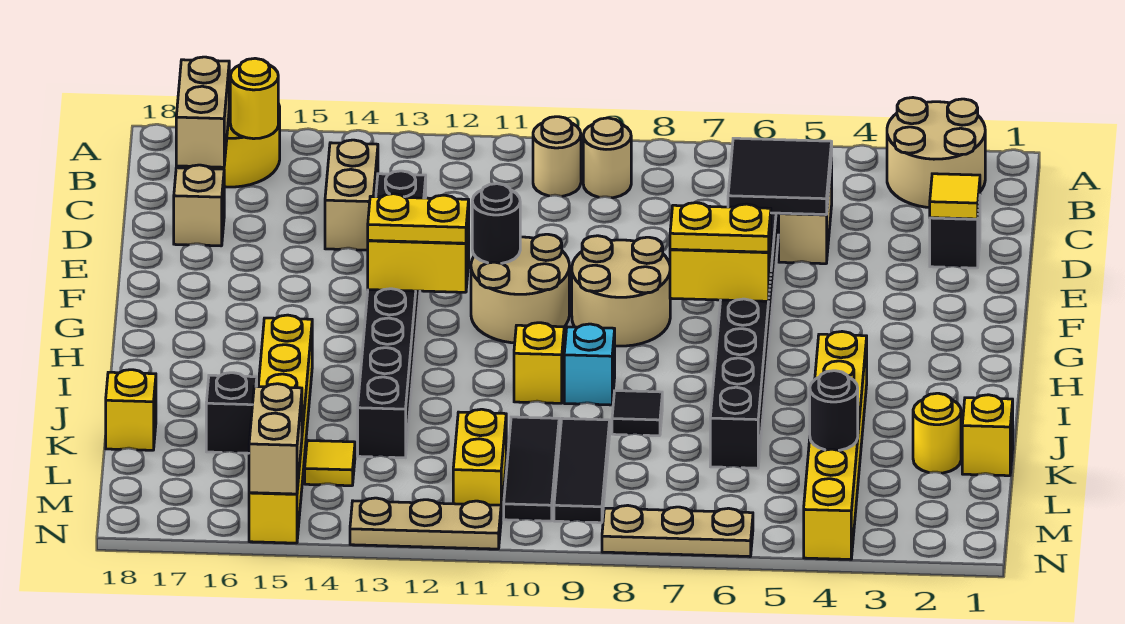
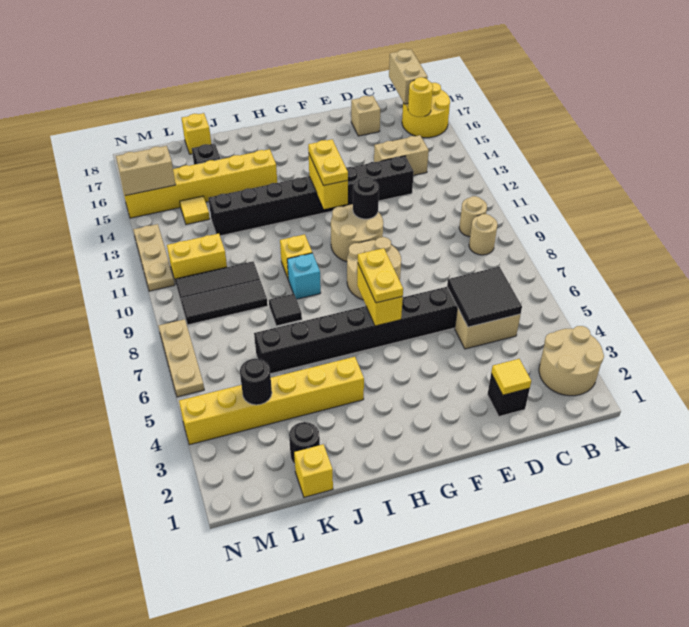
tan brick B17:C17 level 2 -> tan brick B17:B18 level 2
yellow round brick K2 level 1 -> black round brick K2 level 1

